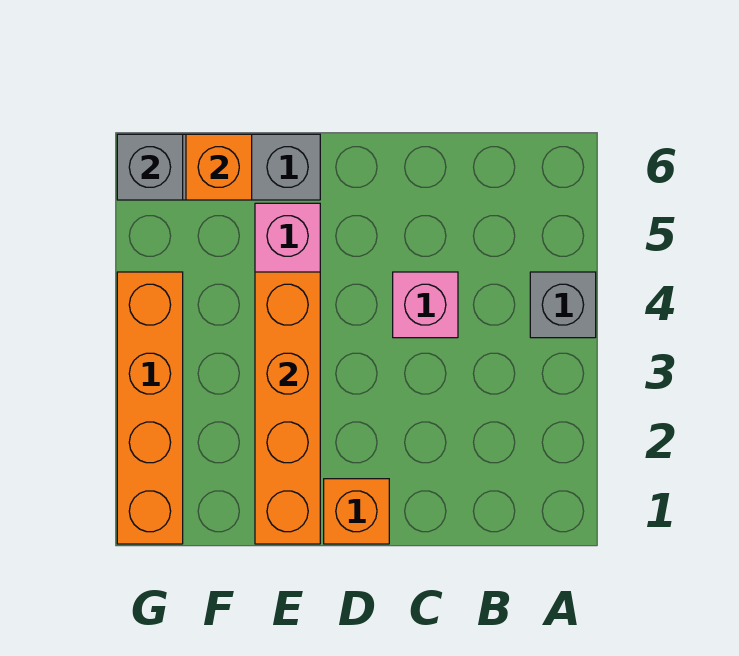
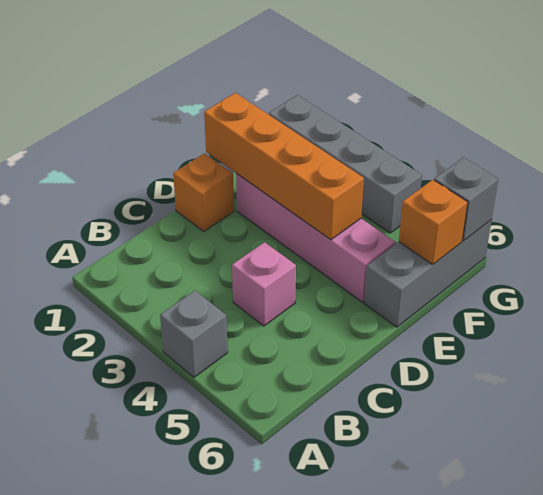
orange brick G1:G4 level 1 -> grey brick G1:G4 level 1

